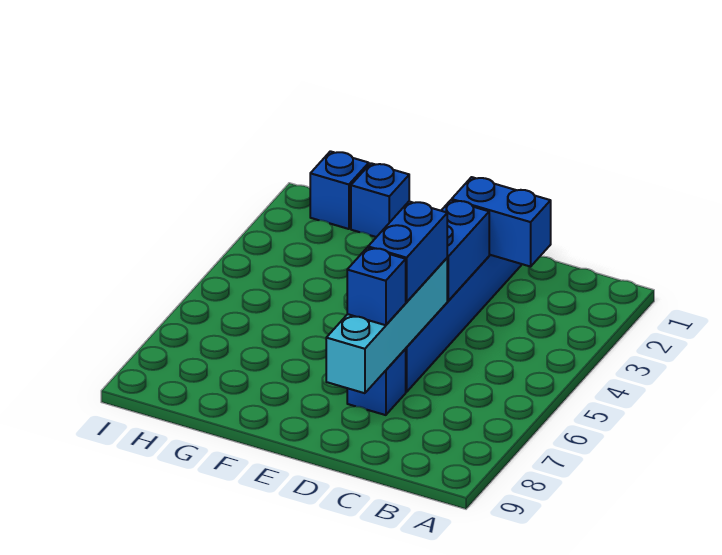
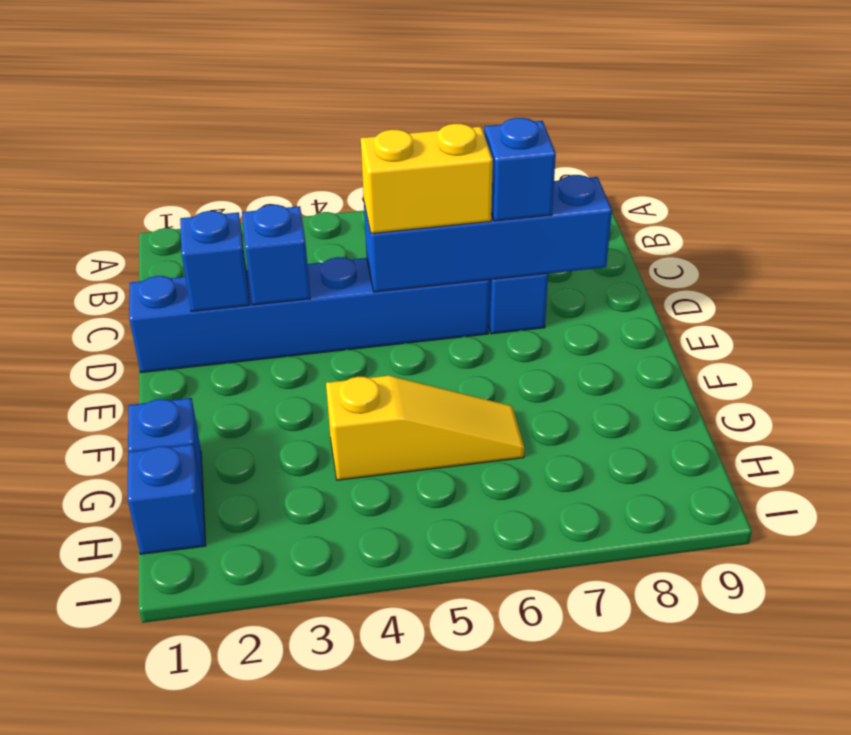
blue brick C2:D2 level 2 -> blue brick D2 level 2
blue brick D3:D4 level 2 -> blue brick D3 level 2
cyan brick D5:D8 level 2 -> blue brick D5:D8 level 2
blue brick D5:D6 level 3 -> yellow brick D5:D6 level 3
none -> yellow slope G4:G6 level 1 top 4

